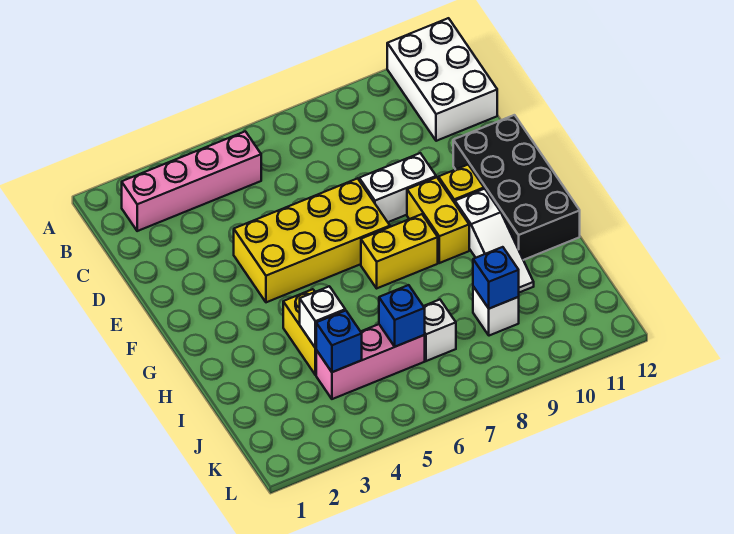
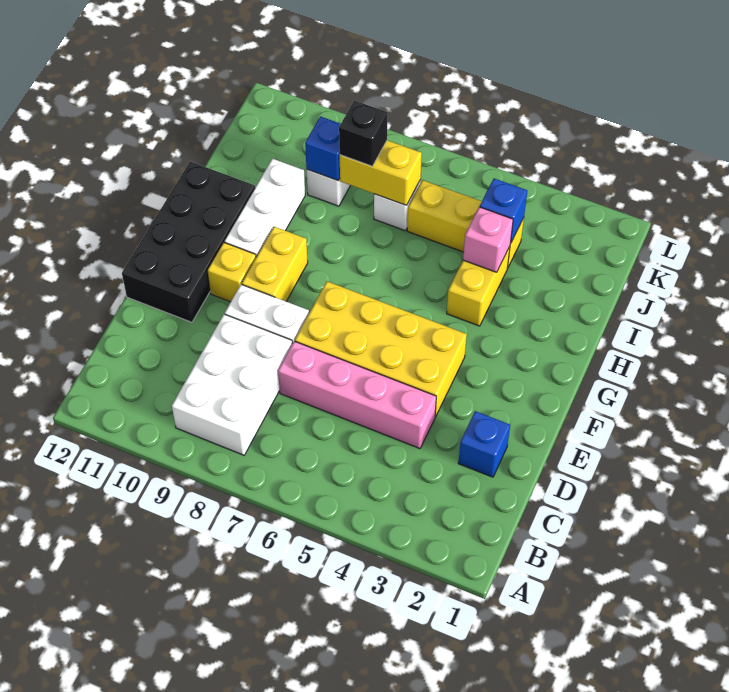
white brick A11:C12 level 1 -> white brick B8:D9 level 1
pink brick B2:B5 level 1 -> pink brick D4:D7 level 1
yellow brick G7:G8 level 1 -> yellow brick J7:J8 level 2
white slope G10:I10 level 1 top G -> white brick G10:I10 level 1
white brick I4 level 2 -> pink brick I4 level 2
pink brick J4:J6 level 1 -> yellow brick J4:J6 level 1
blue brick J6 level 2 -> blue brick D2 level 1
none -> black brick J8 level 3

